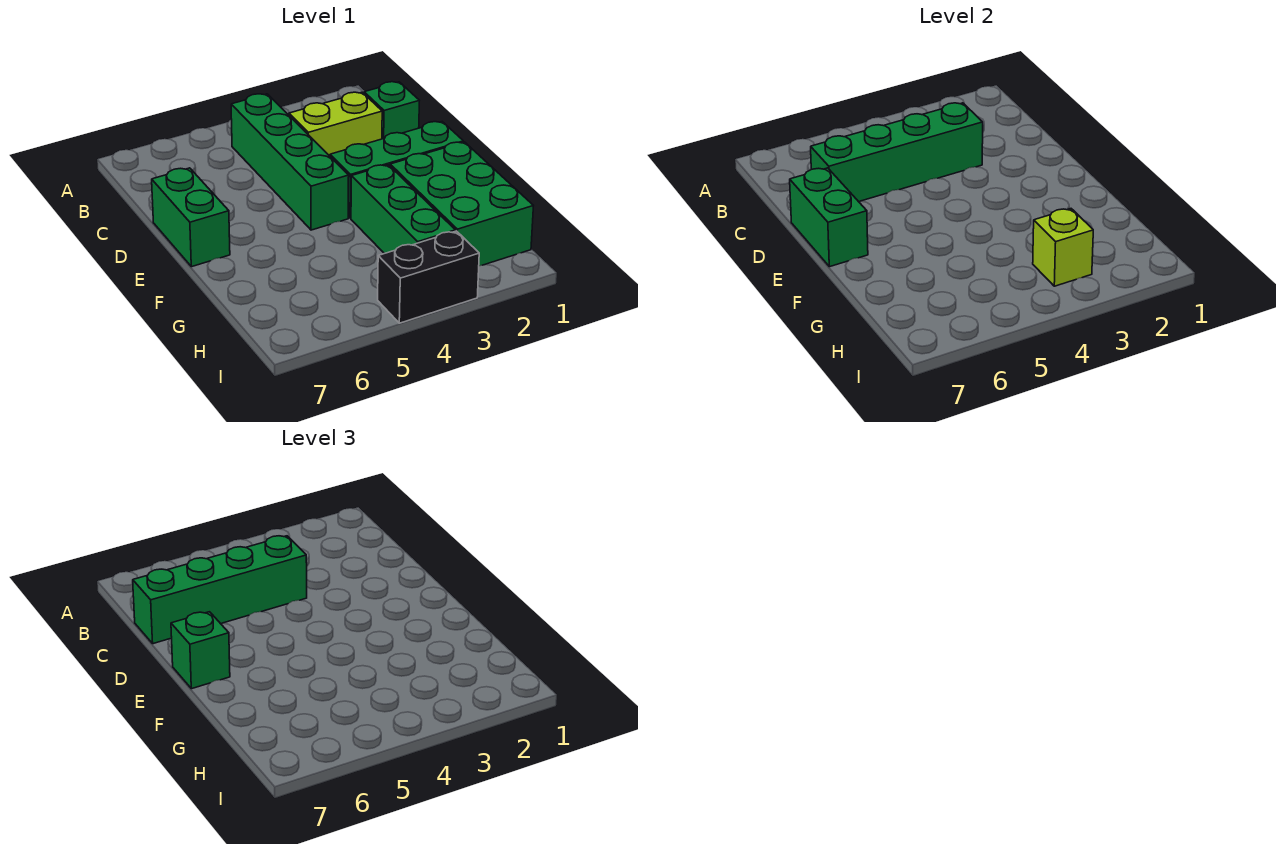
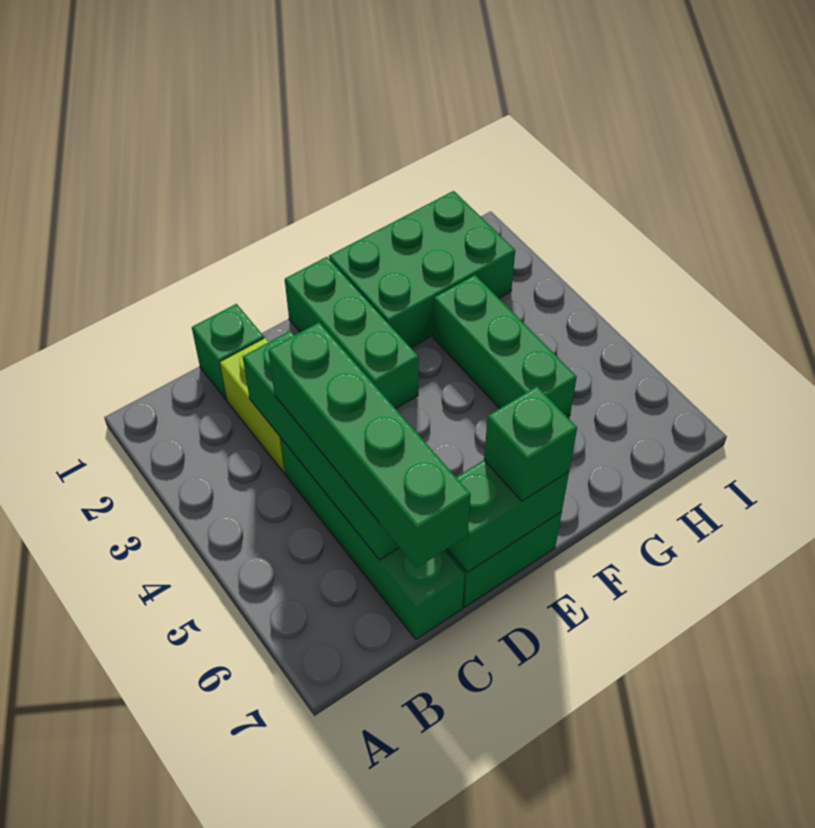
green brick B4:E4 level 1 -> green brick C4:C7 level 1
green brick F3:H3 level 1 -> green brick G3:G5 level 1
lime brick H3 level 2 -> none
black brick I3:I4 level 1 -> none

